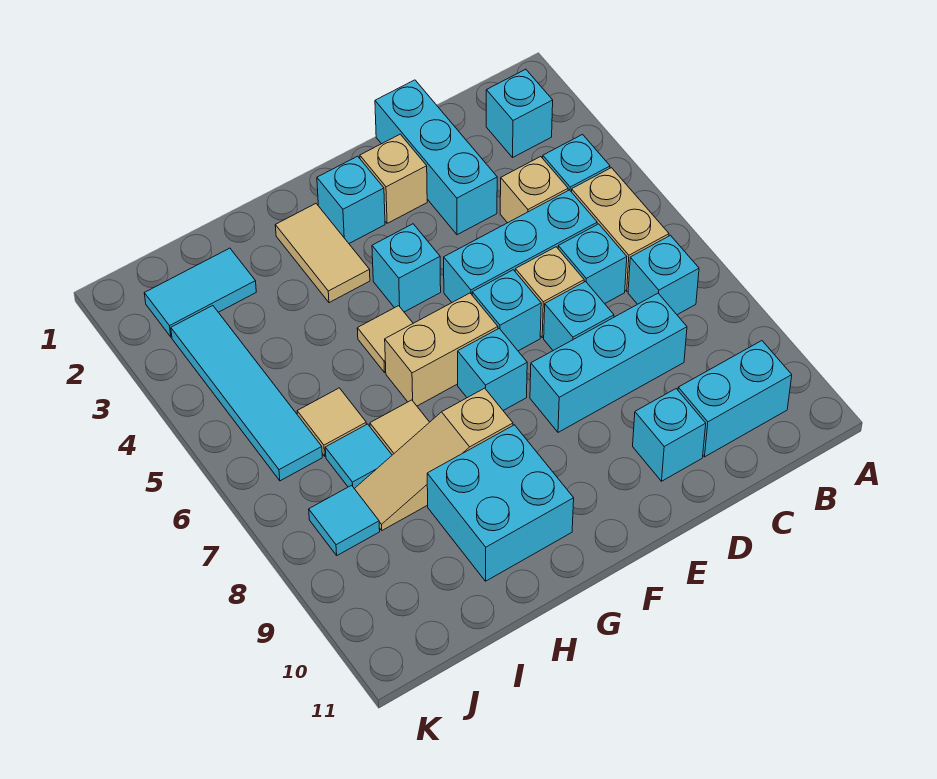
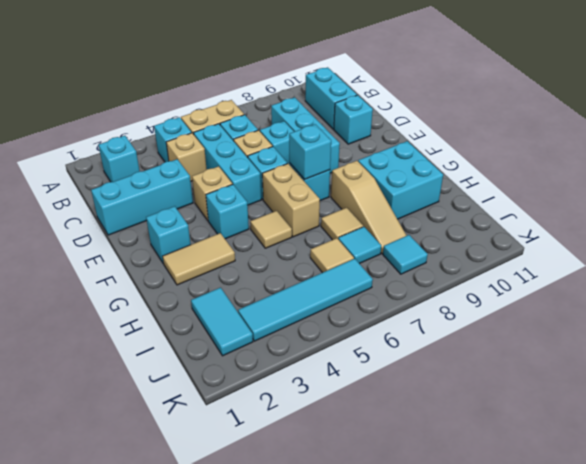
cyan brick B7 level 1 -> cyan brick F7 level 2
tan brick E2 level 1 -> tan brick E4 level 1

